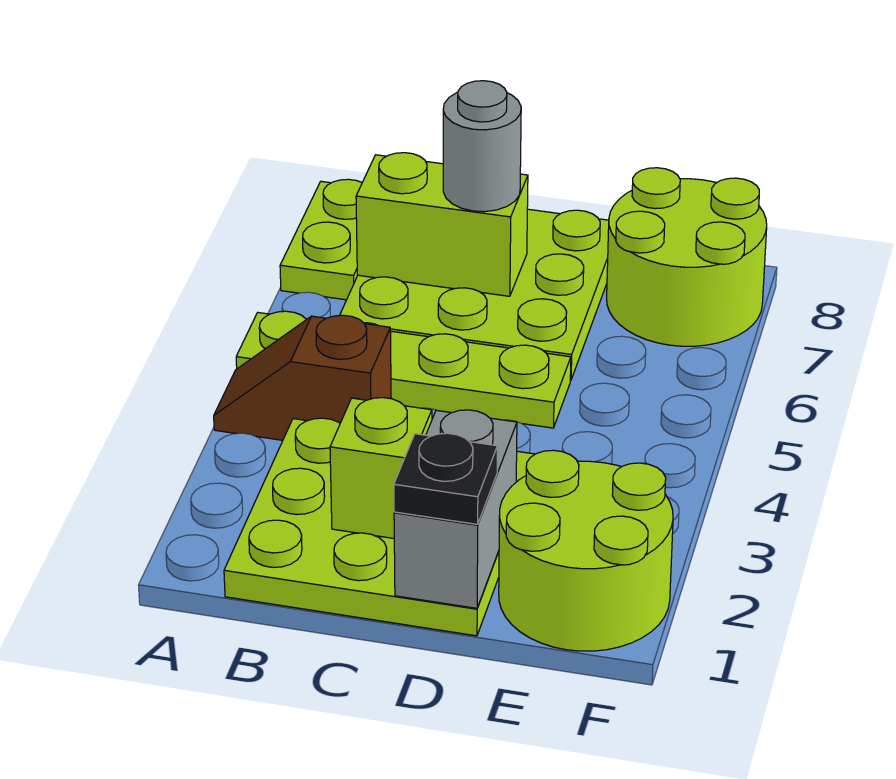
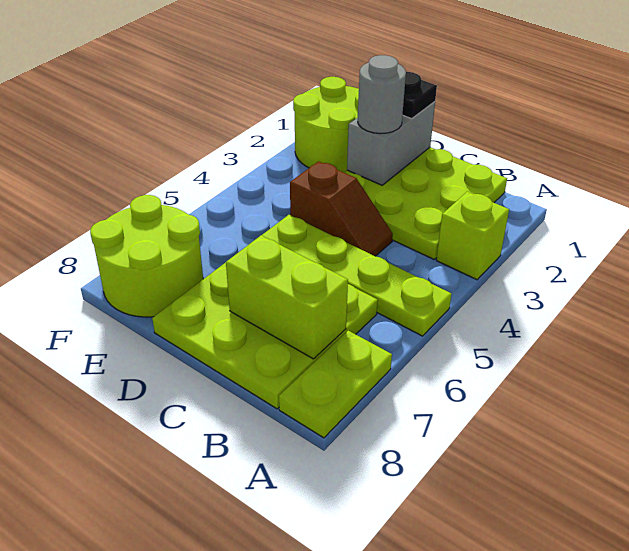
brown slope A4:B4 level 1 top B -> brown slope C4:D4 level 1 top D
lime brick C2 level 2 -> lime brick A3 level 1
grey round brick C7 level 3 -> grey round brick D2 level 3

